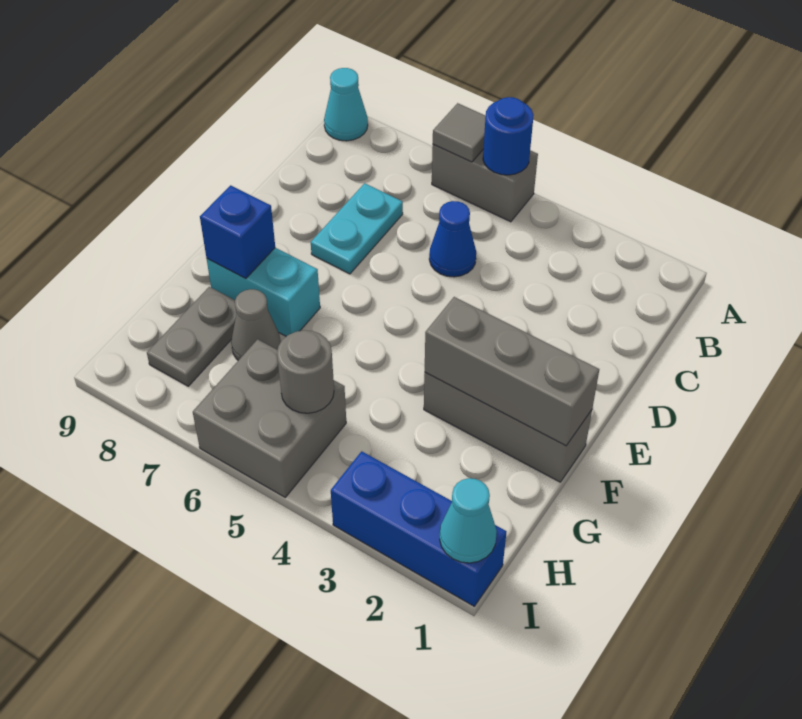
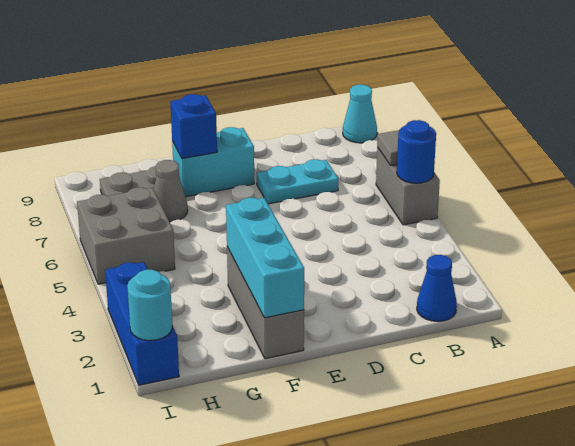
blue cone C5 level 1 -> blue cone B1 level 1
grey brick F1:F3 level 2 -> cyan brick F1:F3 level 2
cyan brick F7:F8 level 1 -> cyan brick E8:F8 level 1
grey round brick H5 level 2 -> none
cyan cone I1 level 2 -> cyan round brick I1 level 2

